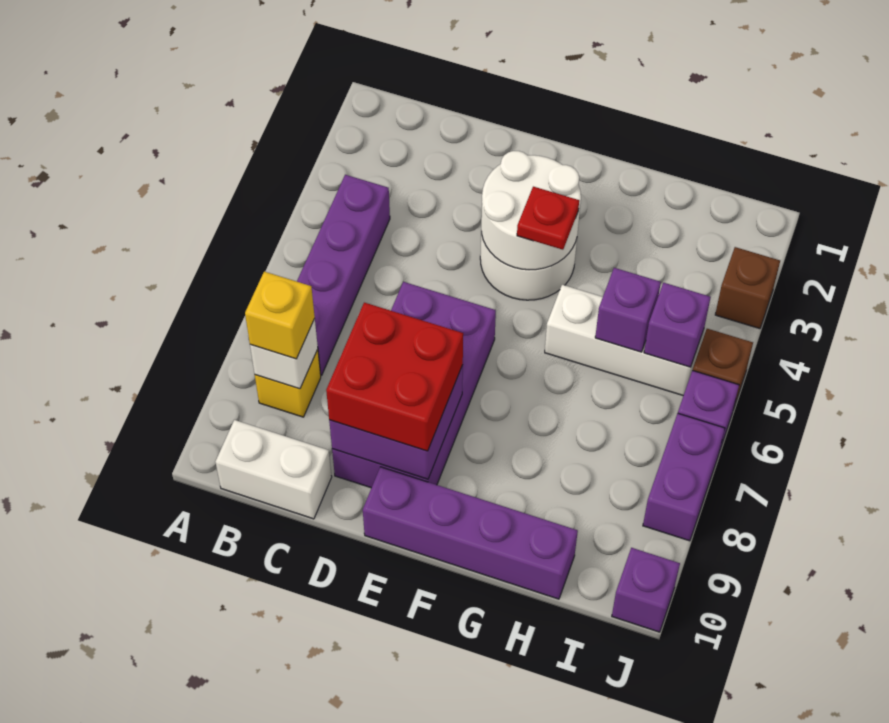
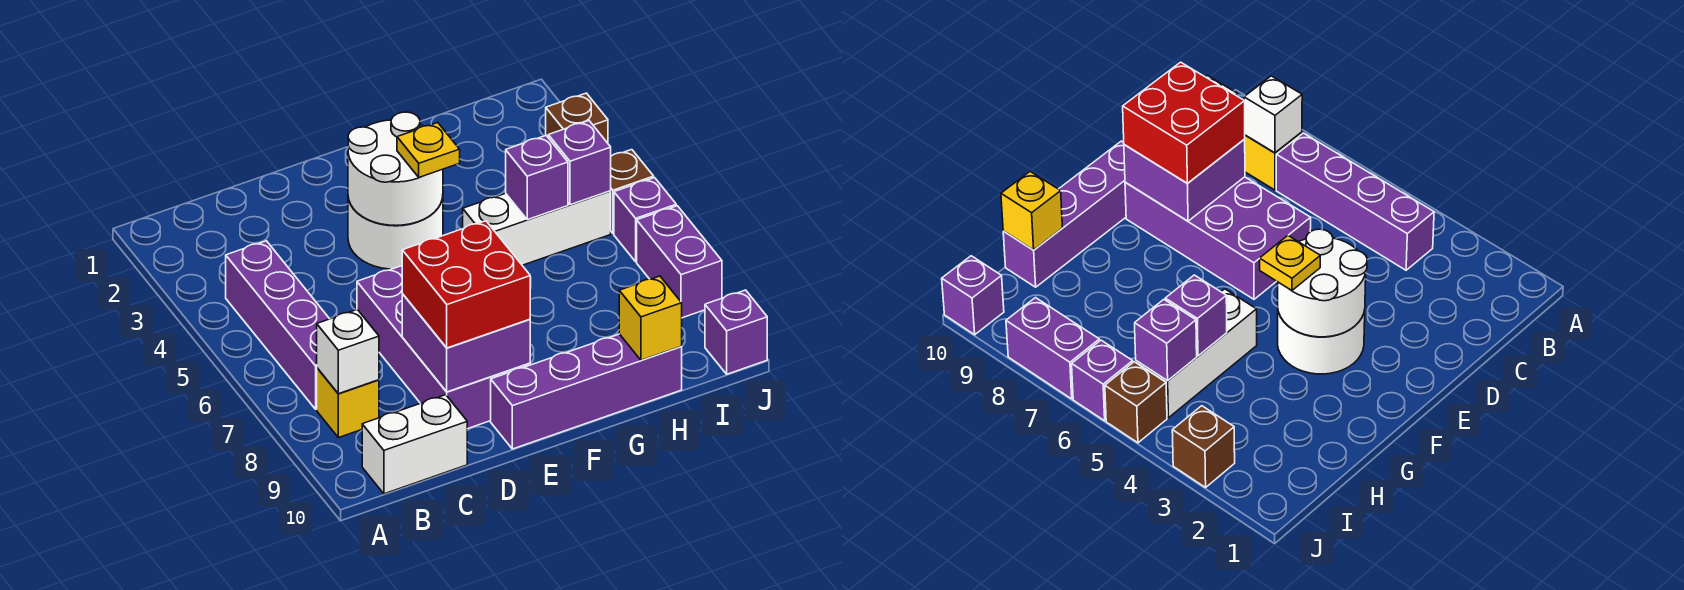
yellow brick B8 level 3 -> yellow brick H10 level 2
red plate F4 level 3 -> yellow plate F4 level 3

